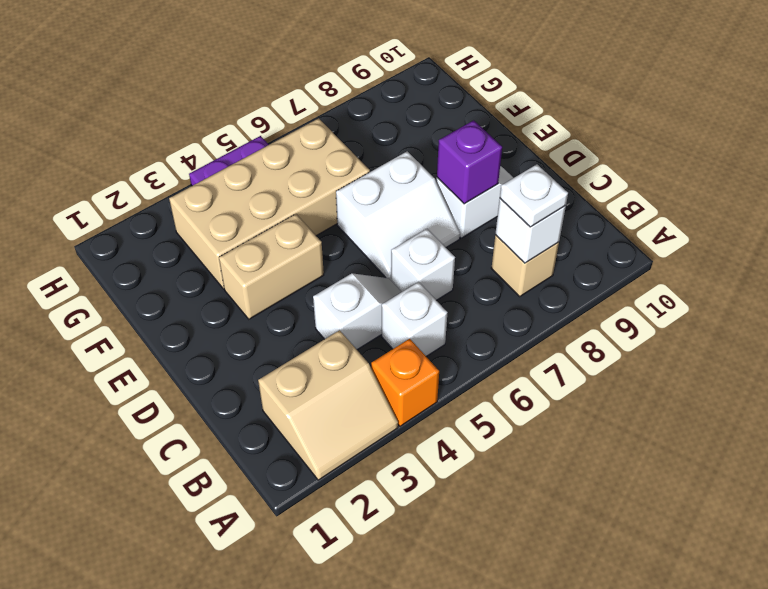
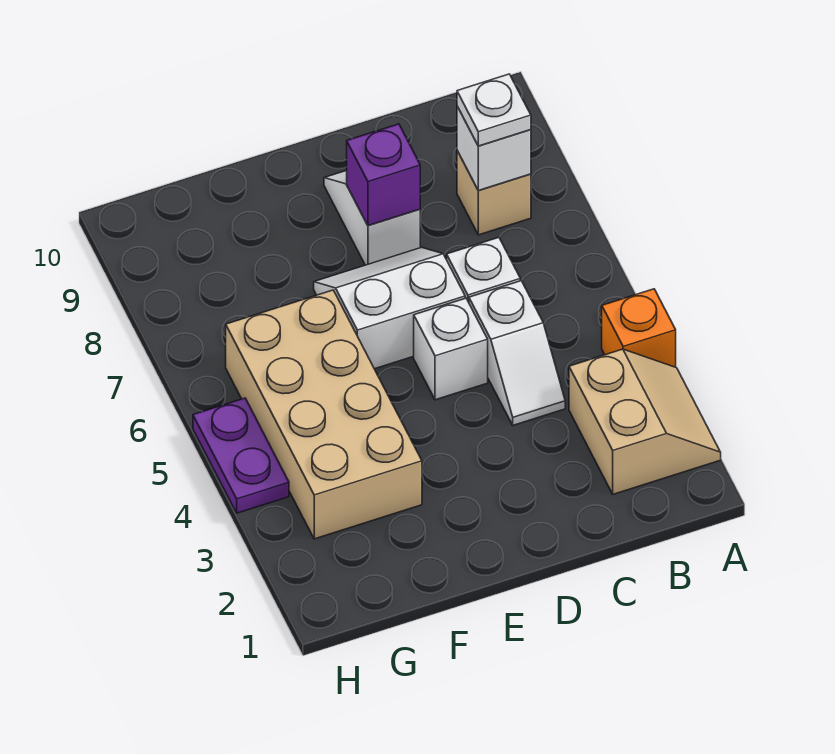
white brick B5 level 1 -> white brick D5 level 1
white slope C4:C5 level 1 top 4 -> white slope C4:C5 level 1 top 5
white slope D6:E7 level 1 top E -> white slope D6:E7 level 1 top 6
tan brick E3:E4 level 1 -> none

